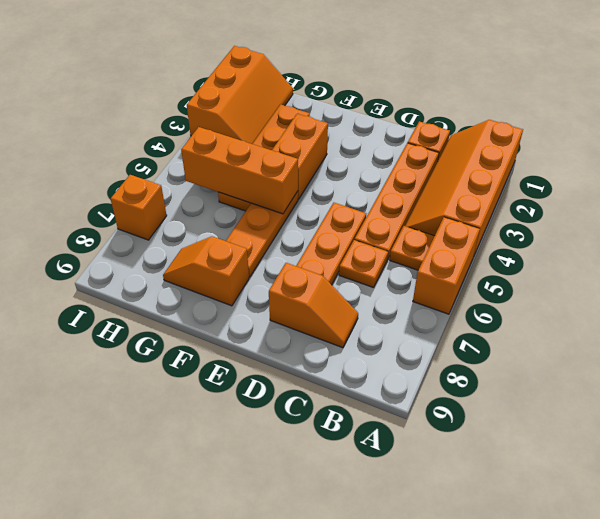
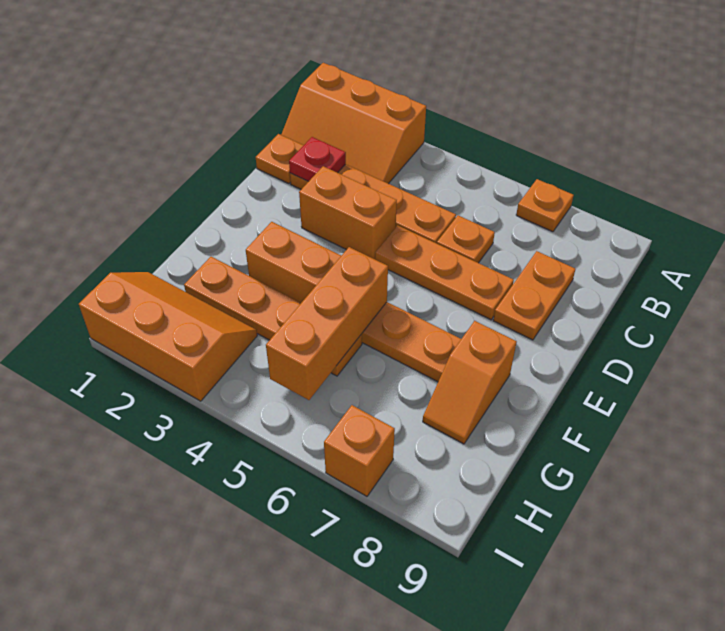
orange slope A1:B4 level 1 top A -> orange slope A1:B3 level 1 top A
orange brick A5:A6 level 1 -> orange brick D3:D4 level 1
orange plate B5 level 1 -> orange plate A7 level 1
none -> red plate C2 level 2
orange slope C8:D8 level 1 top D -> orange plate C8:D8 level 1

